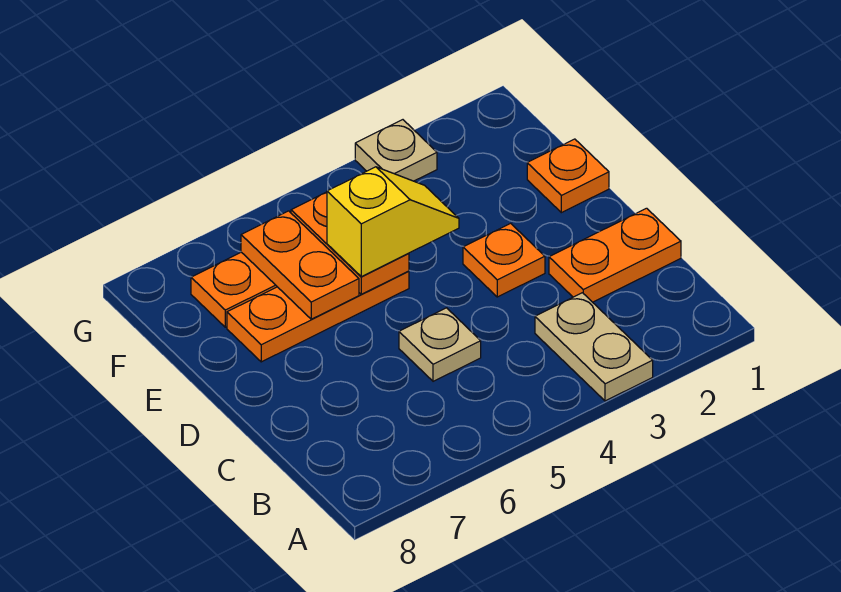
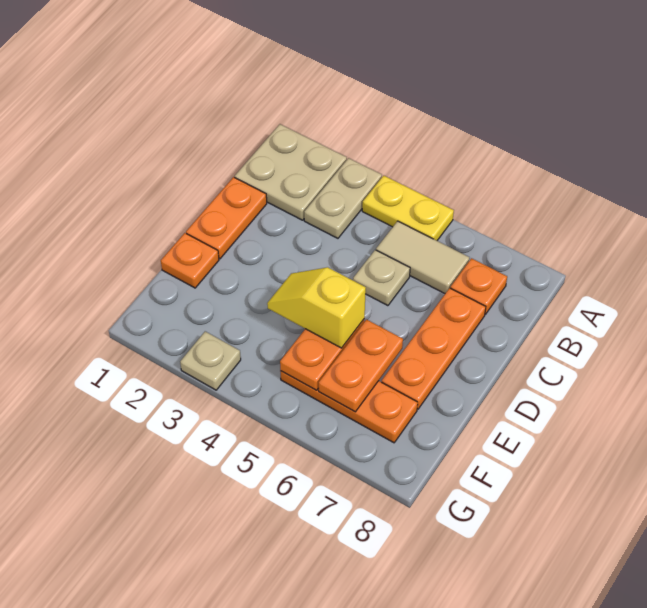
none -> tan plate A1:B2 level 1
none -> yellow plate A4:A5 level 1
none -> tan tile B5:B6 level 1
orange plate C1:C2 level 1 -> orange plate C1:D1 level 1
orange plate D3 level 1 -> orange plate B7 level 1
orange plate E5:E7 level 1 -> orange plate C7:E7 level 1

